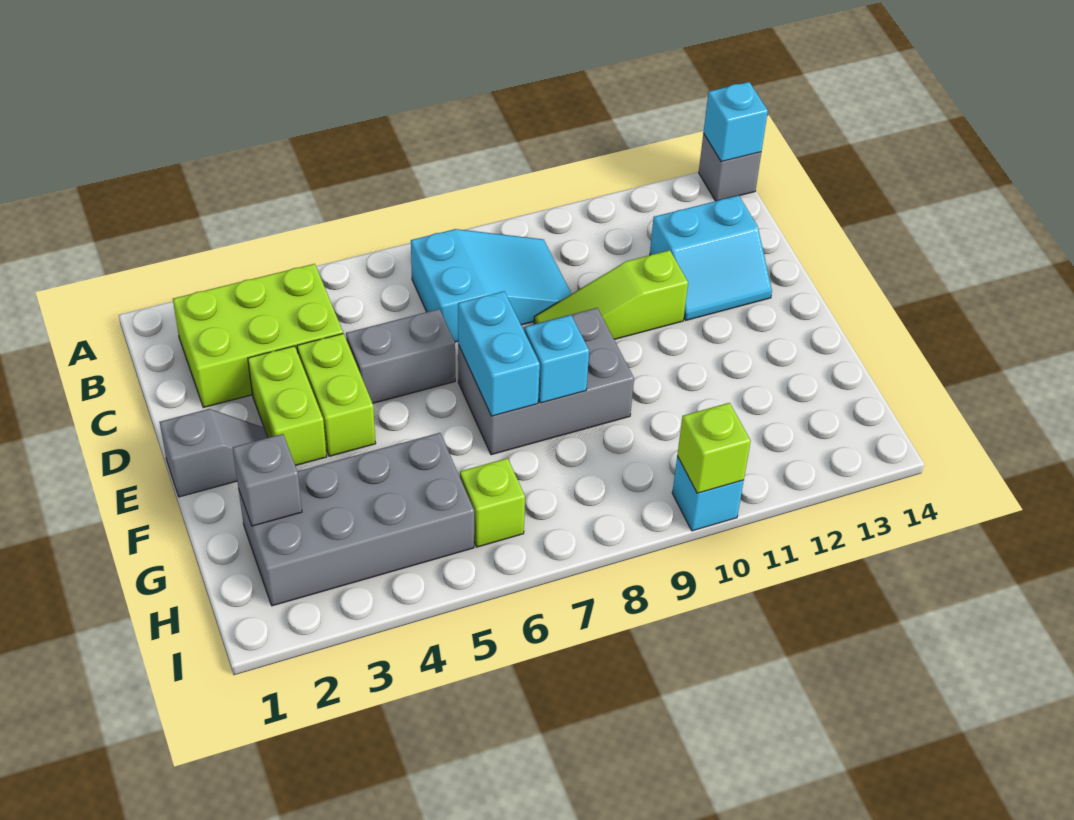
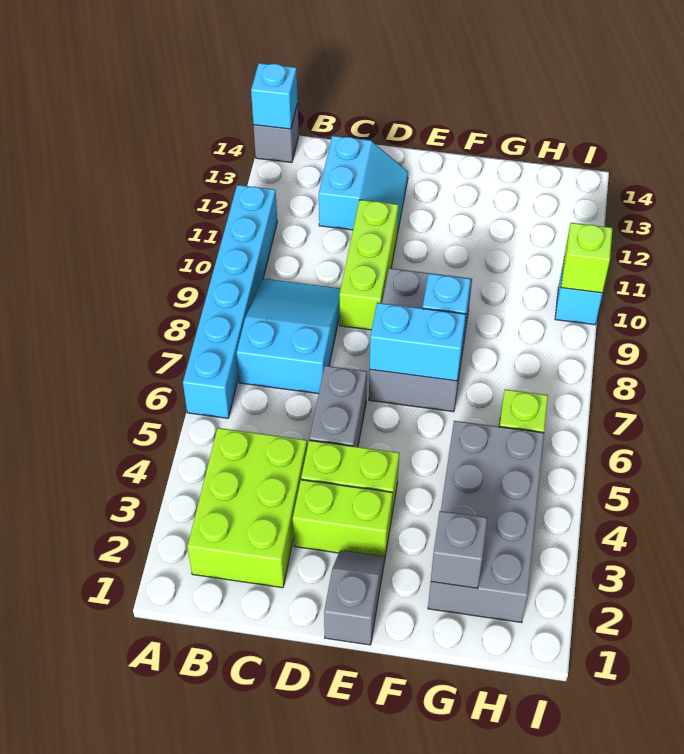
none -> cyan brick A6:A11 level 1
lime slope D9:D11 level 1 top 11 -> lime brick D9:D11 level 1

